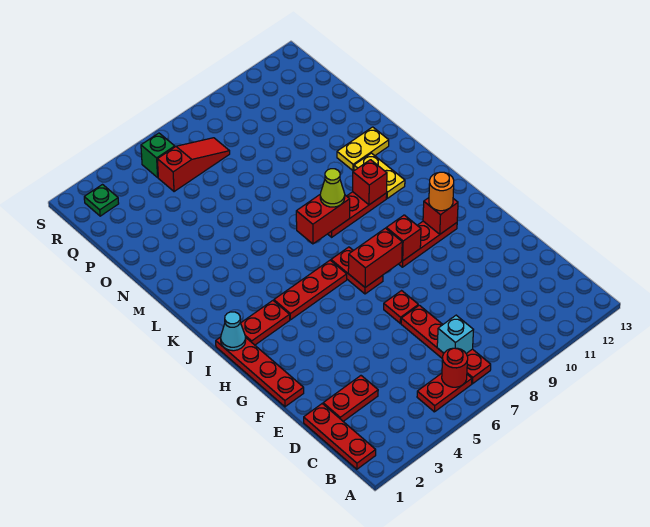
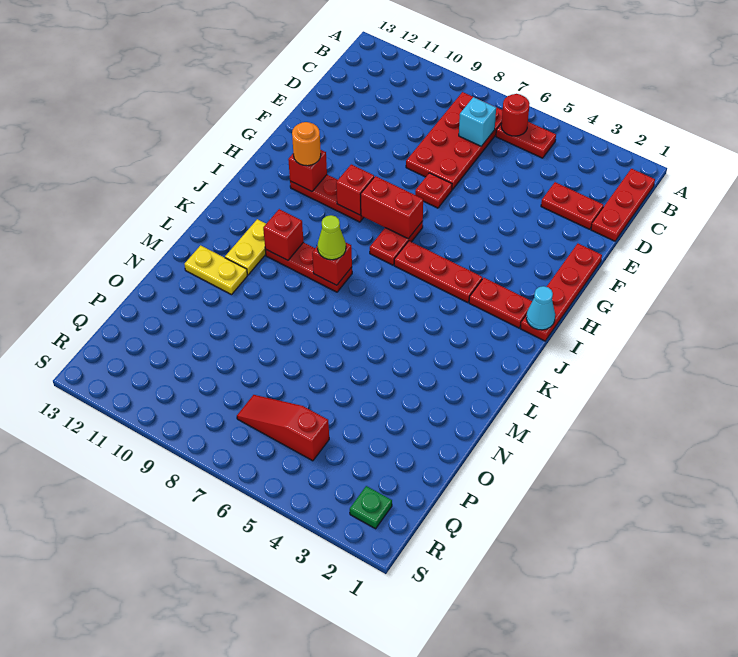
red plate B7:E7 level 1 -> red plate B7:E8 level 1
red brick K7:K8 level 2 -> red brick K8 level 2
green brick R5 level 1 -> none

